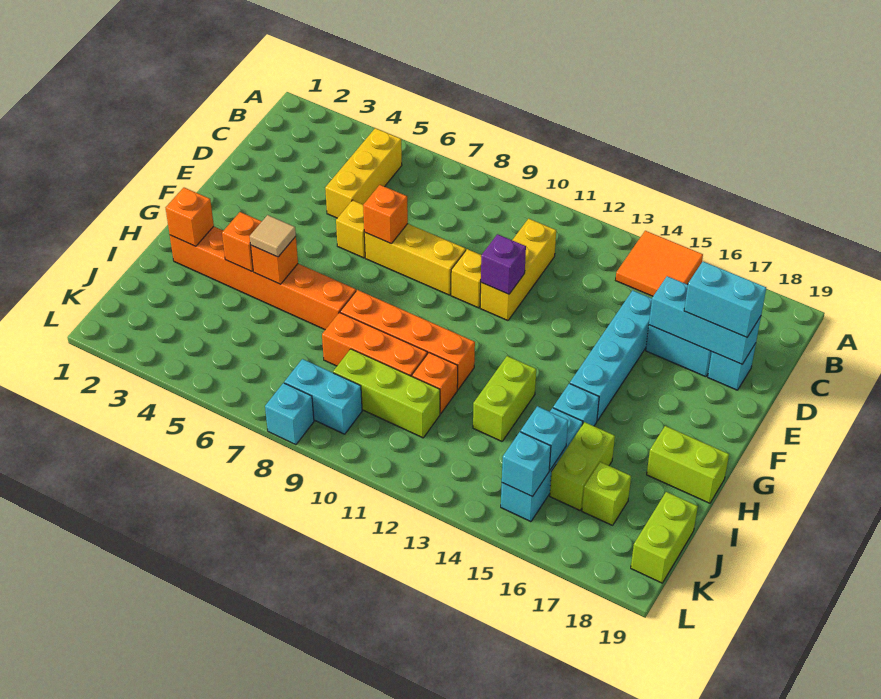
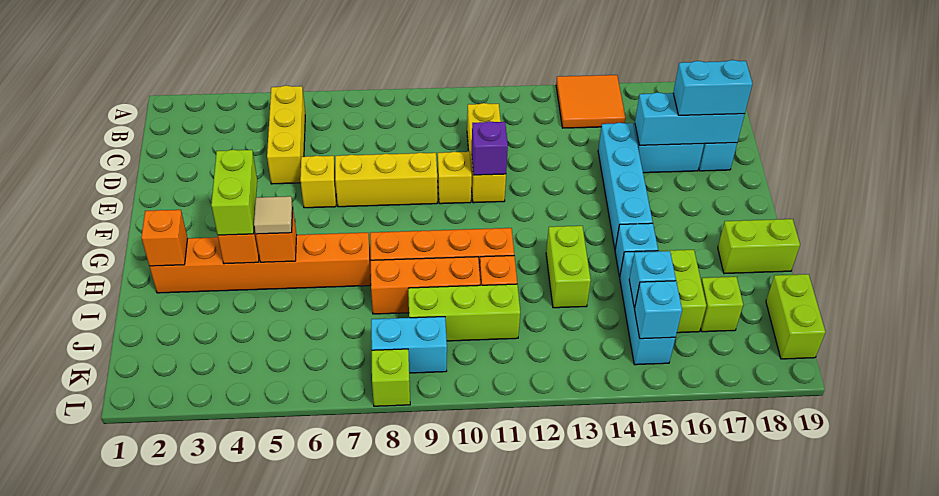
orange brick E7 level 2 -> none
none -> lime brick G4:H4 level 3
cyan brick L8 level 1 -> lime brick L8 level 1

